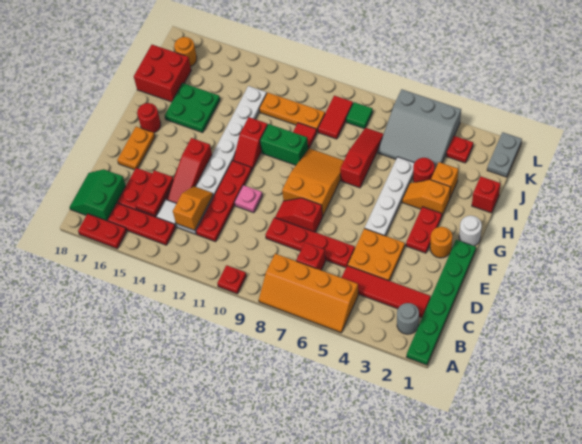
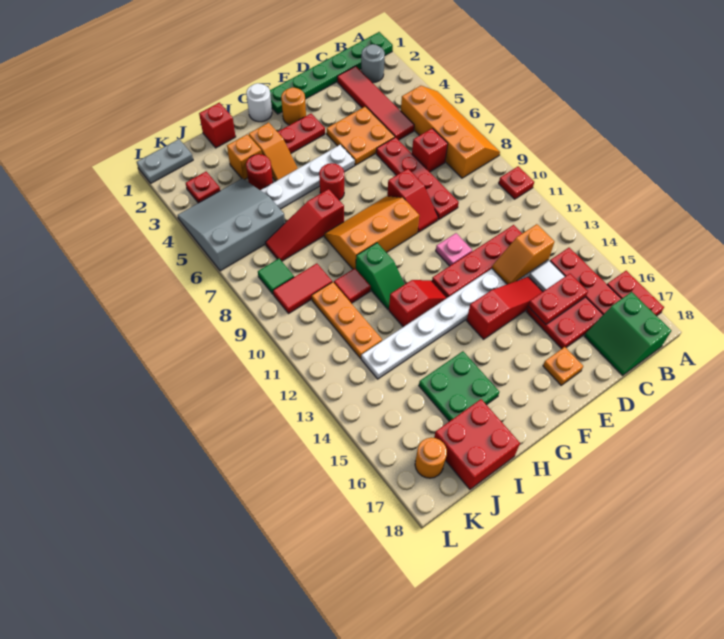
green slope B17:C18 level 1 top 17 -> green slope B17:C18 level 1 top B
orange plate E17:F17 level 1 -> orange plate E17 level 1
orange slope F8:H9 level 1 top F -> orange slope F8:H9 level 1 top 9
red round brick G17 level 1 -> red round brick G6 level 1
green brick H10:H11 level 1 -> green slope H10:H11 level 1 top 10
grey slope J4:L6 level 1 top L -> grey slope J4:L6 level 1 top 6

